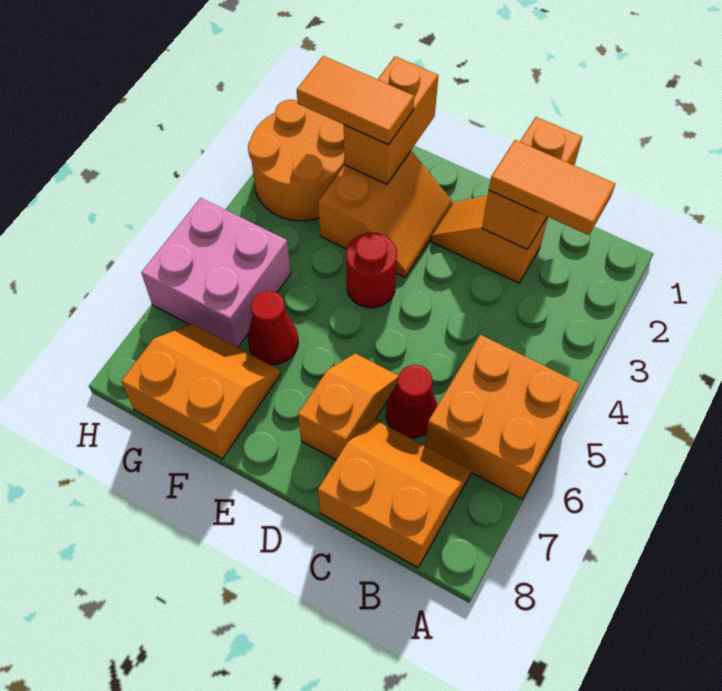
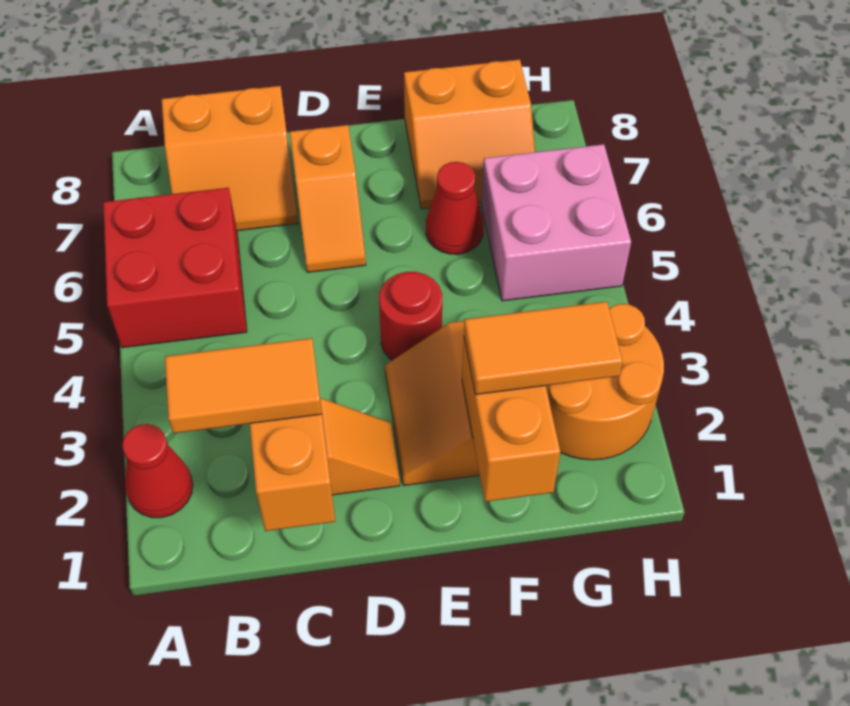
orange brick A5:B6 level 1 -> red brick A5:B6 level 1
red cone C6 level 1 -> red cone A2 level 1

